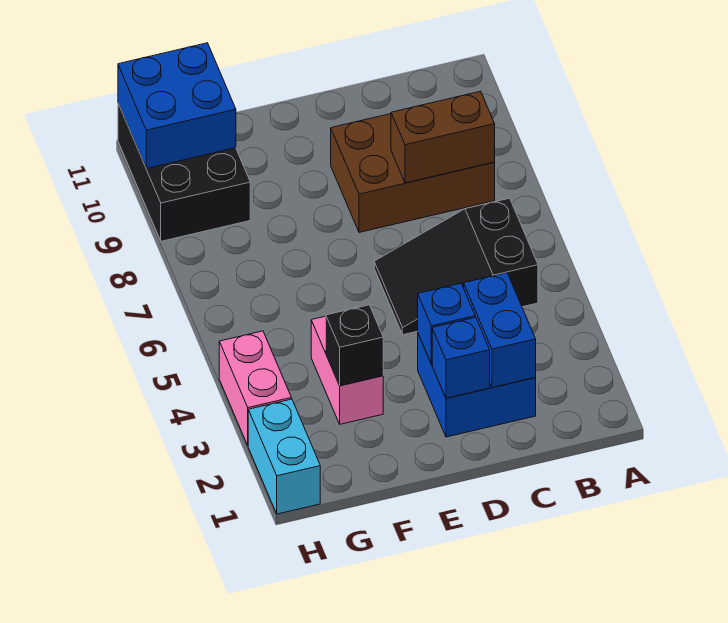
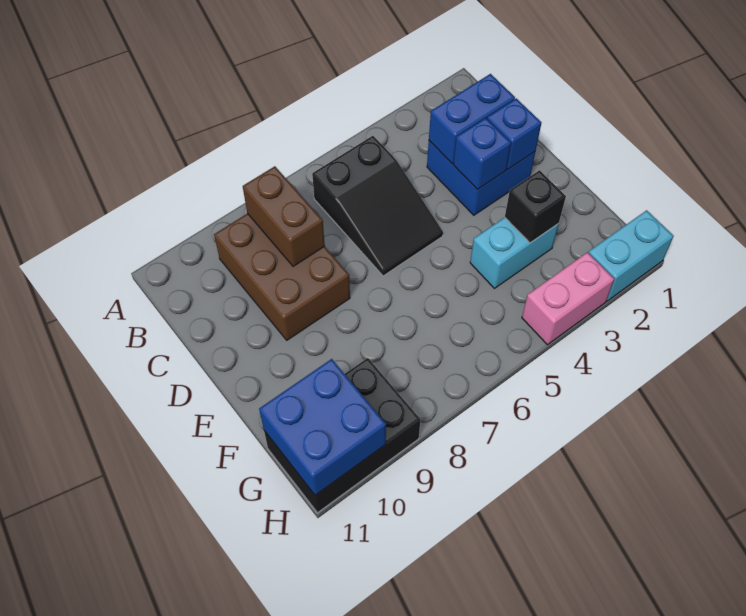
pink brick F3:F4 level 1 -> cyan brick F3:F4 level 1

